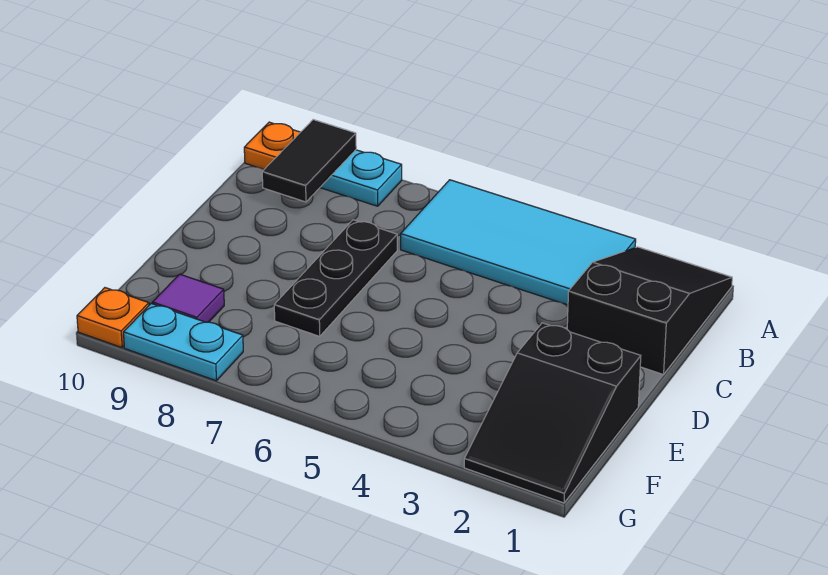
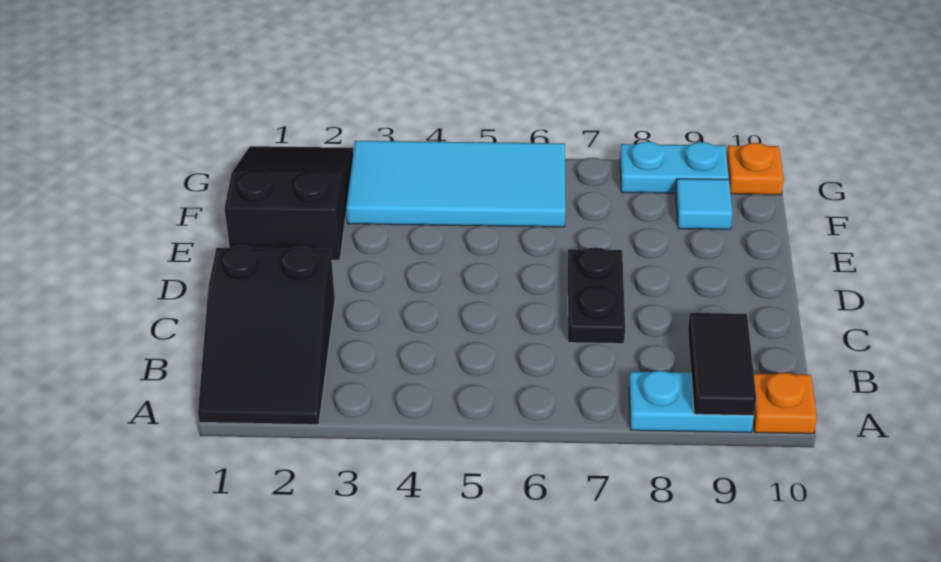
cyan tile A3:B6 level 1 -> cyan tile F3:G6 level 1
black plate C7:E7 level 1 -> black plate C7:D7 level 1
purple tile F9 level 1 -> cyan tile F9 level 1

